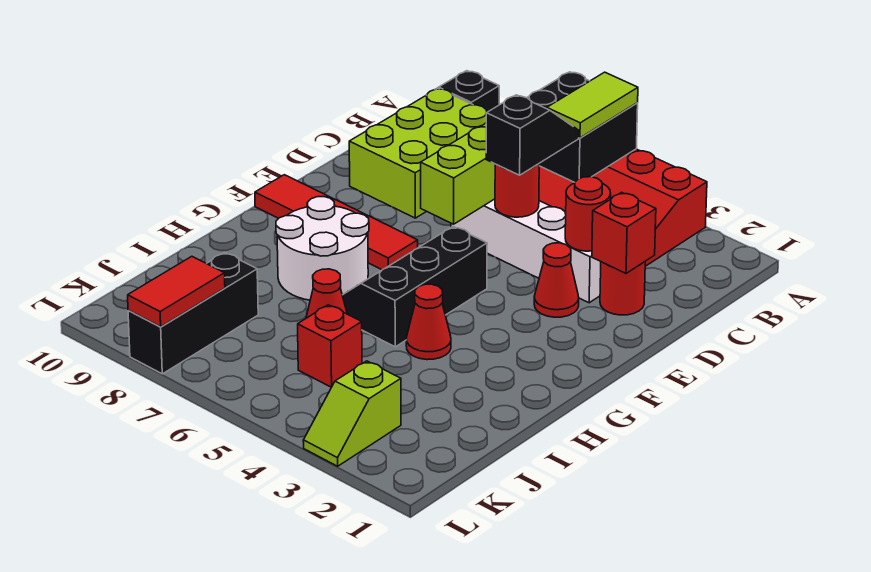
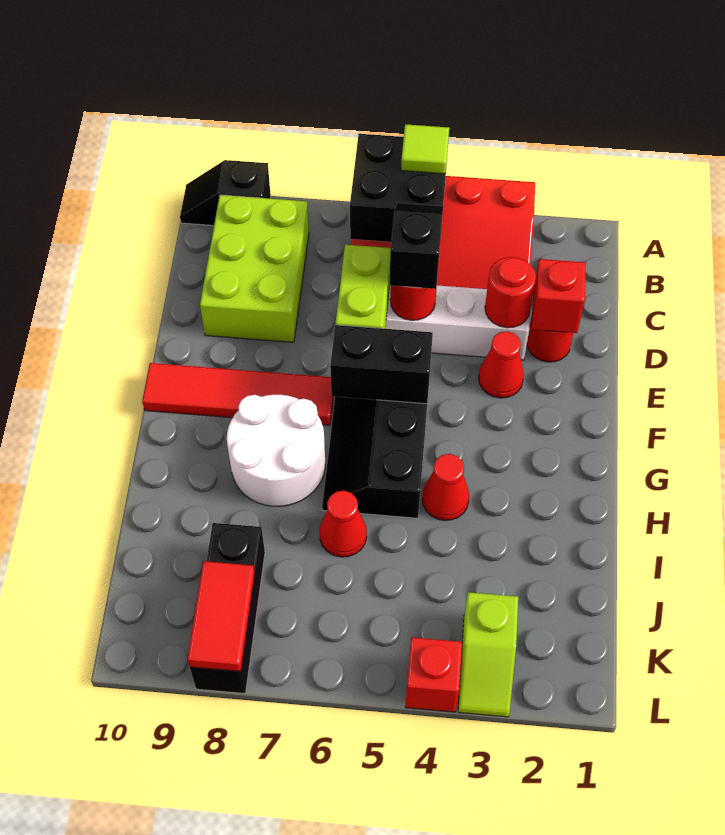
lime tile A5:B5 level 3 -> lime tile A5 level 3
none -> black brick F5:F6 level 2
red brick J5 level 1 -> red brick L4 level 1

